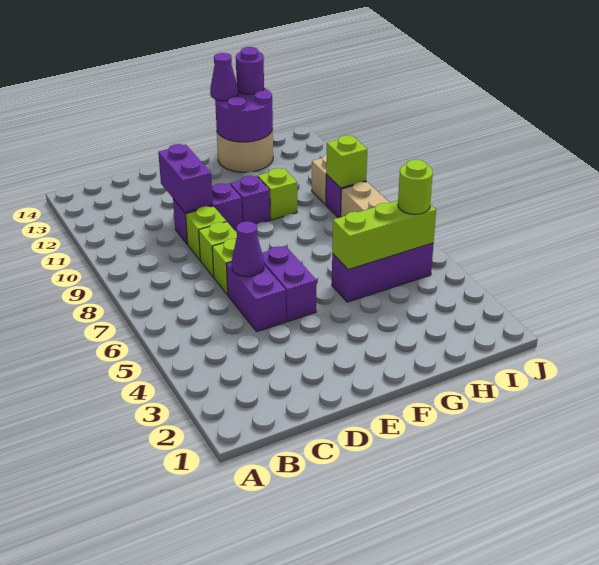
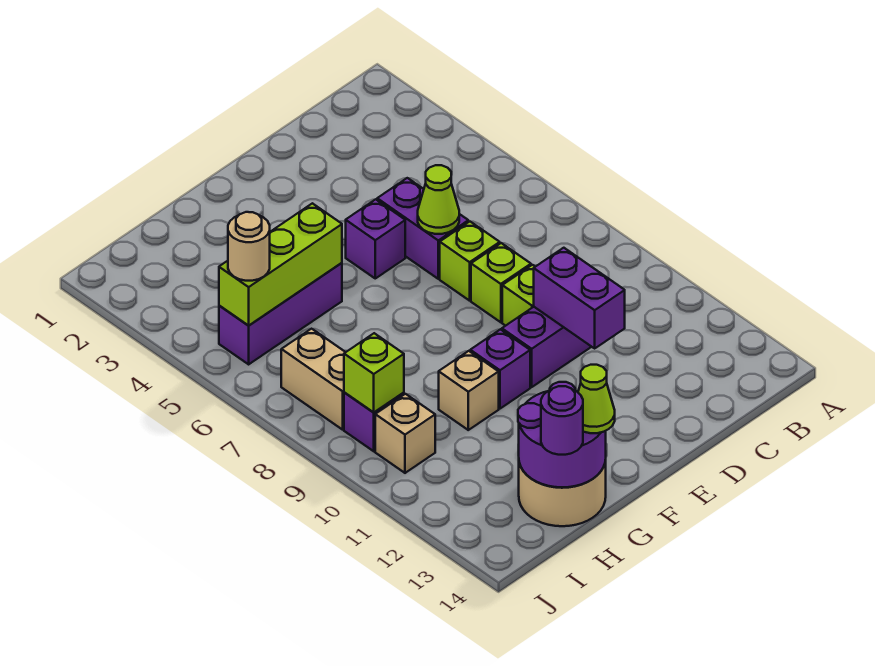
purple cone D6 level 2 -> lime cone D6 level 2
purple brick E5:E6 level 1 -> purple brick E5 level 1
lime brick G10 level 1 -> tan brick G10 level 1
purple cone G14 level 3 -> lime cone G14 level 3
lime round brick I5 level 3 -> tan round brick I5 level 3

